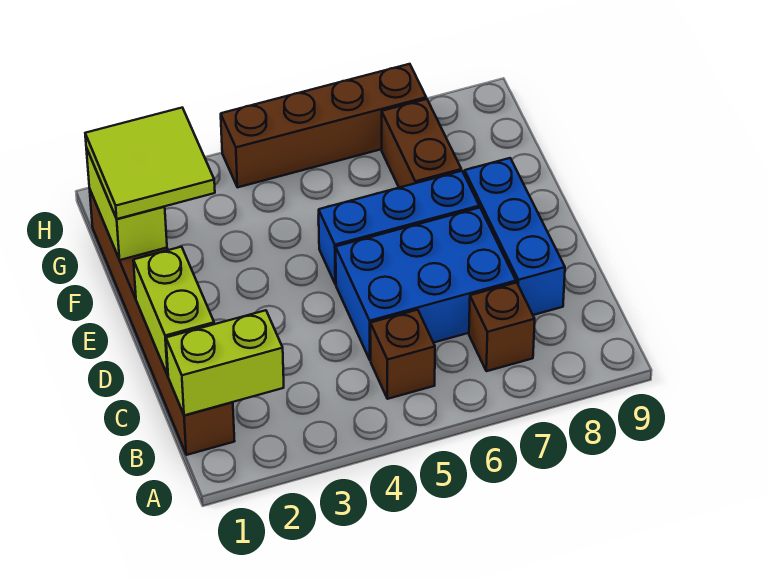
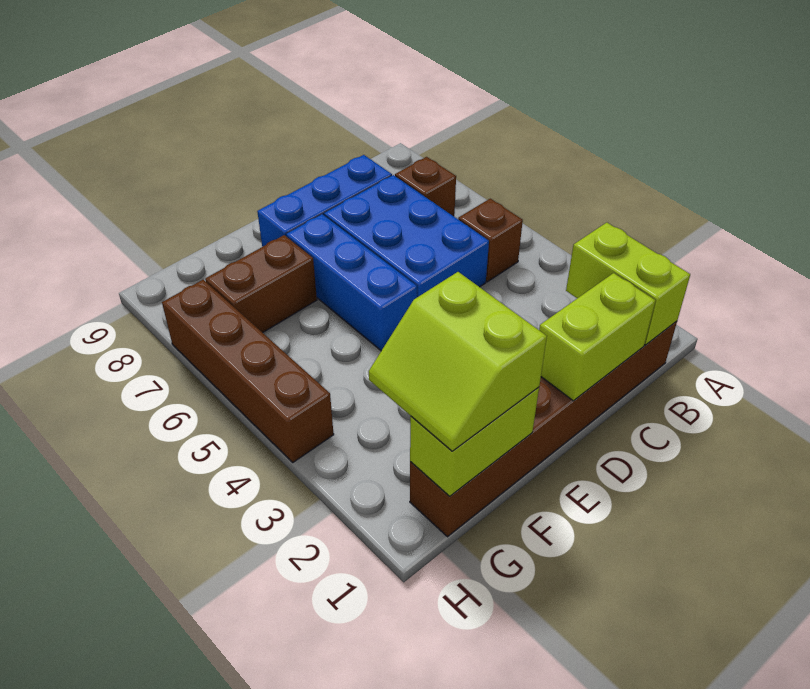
lime tile F1:G2 level 3 -> lime slope F1:G2 level 3 top F

